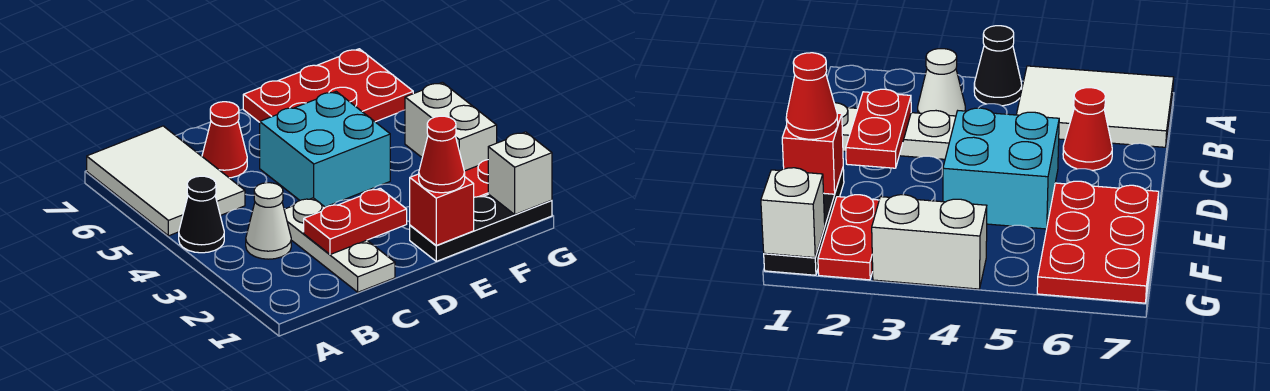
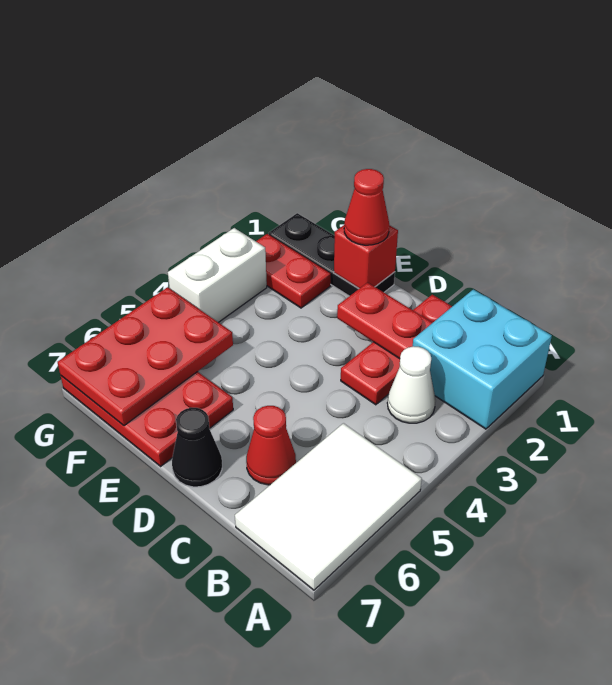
black cone A4 level 1 -> black cone D7 level 1
white plate C1:C3 level 1 -> red plate C1:C3 level 1
cyan brick D4:E5 level 1 -> cyan brick A1:B2 level 1
none -> red plate F5:G7 level 2
white brick G1 level 2 -> none

